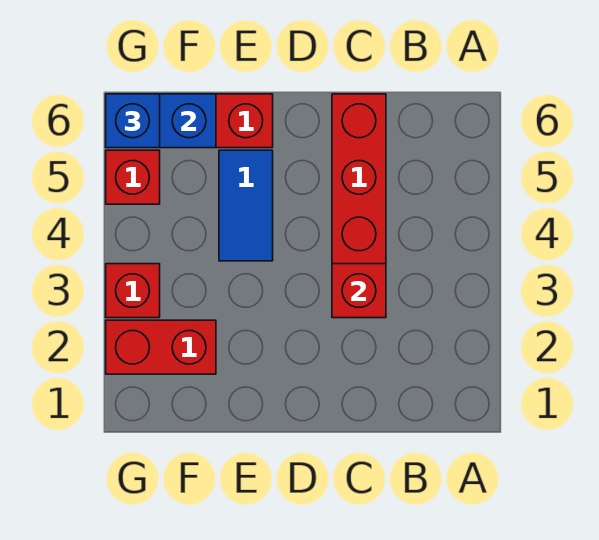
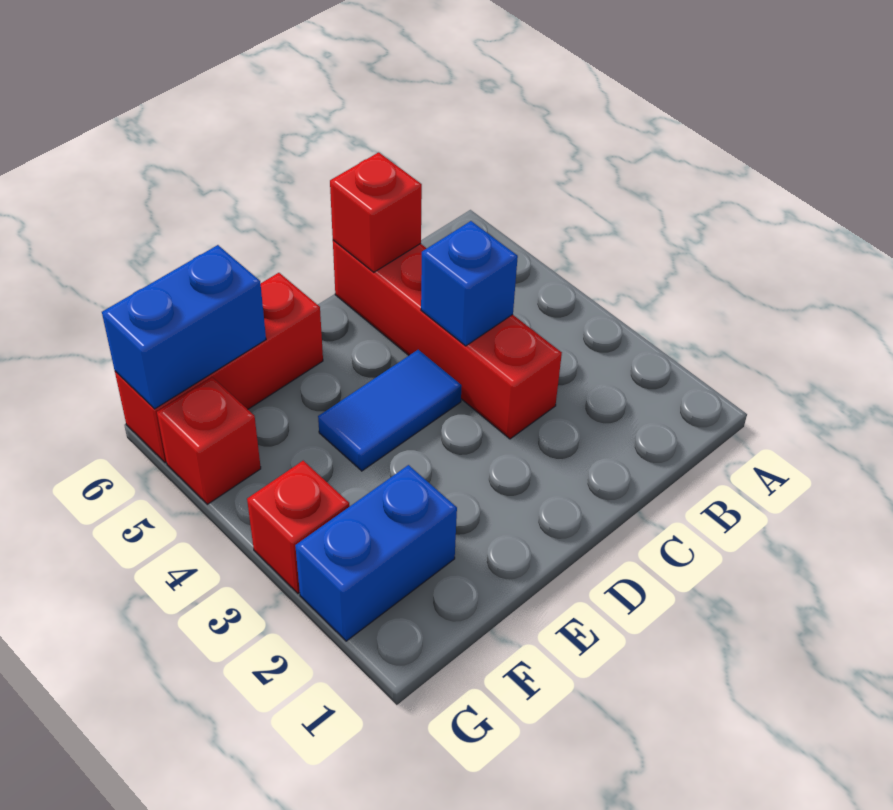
red brick C3 level 2 -> red brick C6 level 2
blue tile E4:E5 level 1 -> blue tile D4:E4 level 1
red brick F2:G2 level 1 -> blue brick F2:G2 level 1
blue brick G6 level 3 -> blue brick C4 level 2

